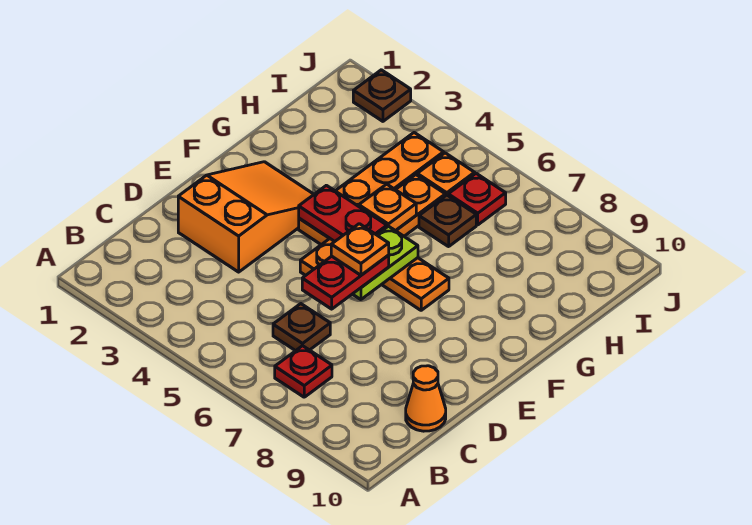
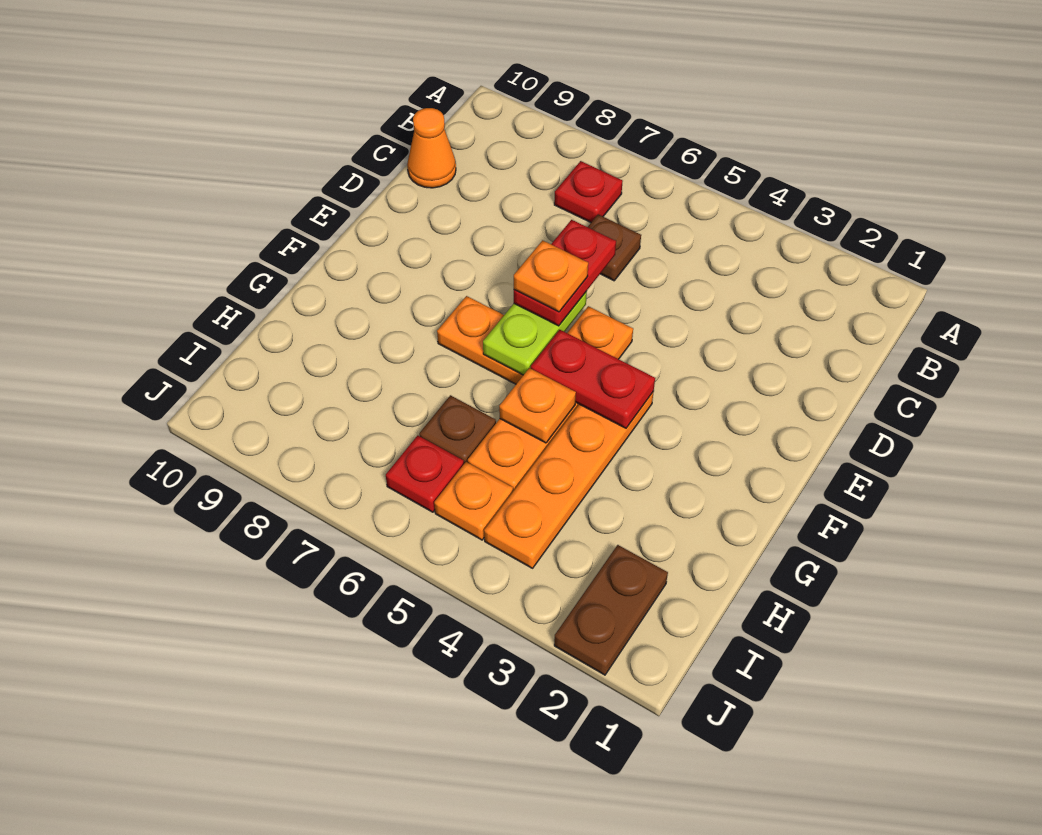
orange slope D2:F3 level 1 top D -> none
brown plate J2 level 1 -> brown plate I2:J2 level 1

